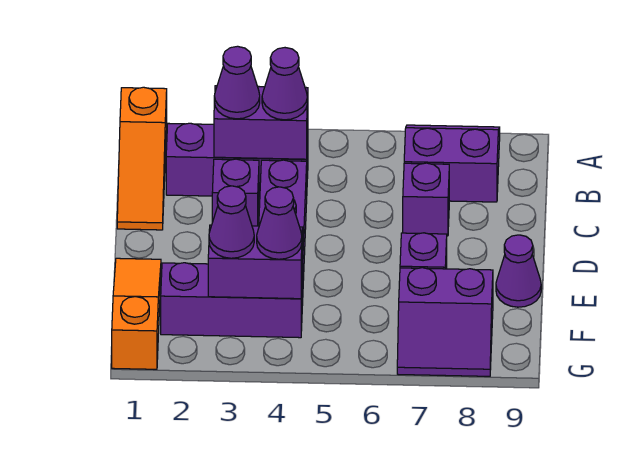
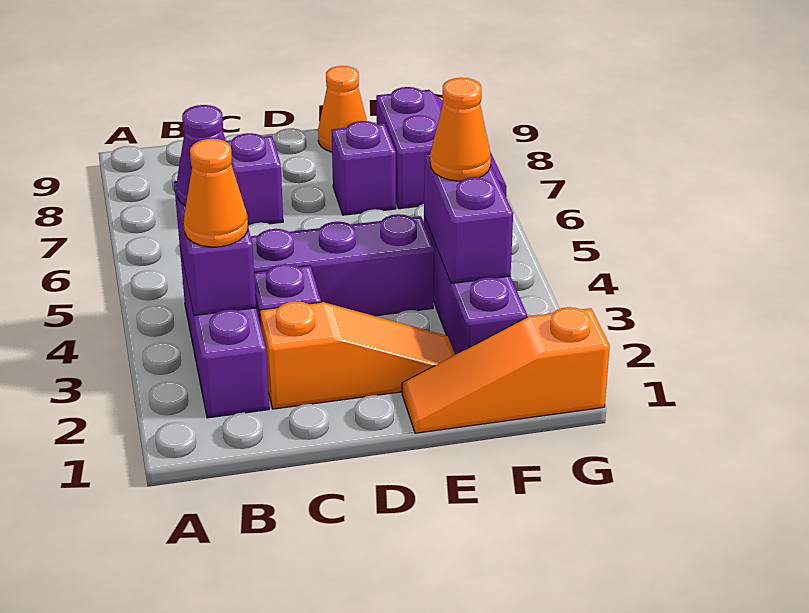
orange slope A1:C1 level 1 top A -> orange slope C2:E2 level 1 top C
purple slope A7:B8 level 1 top B -> none
purple cone B3 level 3 -> orange cone B3 level 3
purple cone E9 level 1 -> orange cone E9 level 1
purple cone F3 level 3 -> none
purple cone F4 level 3 -> orange cone F4 level 3

